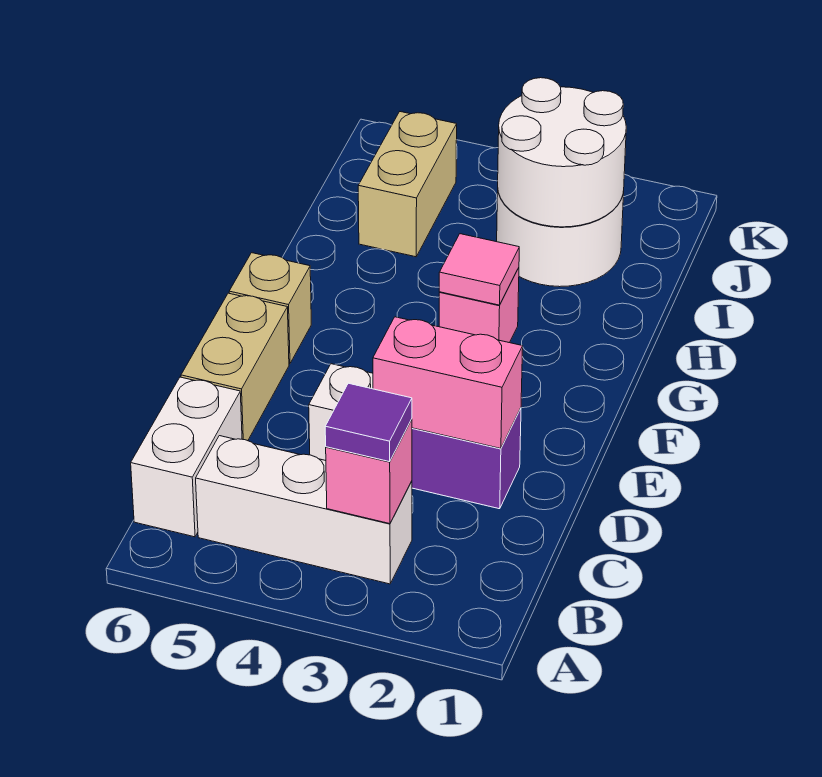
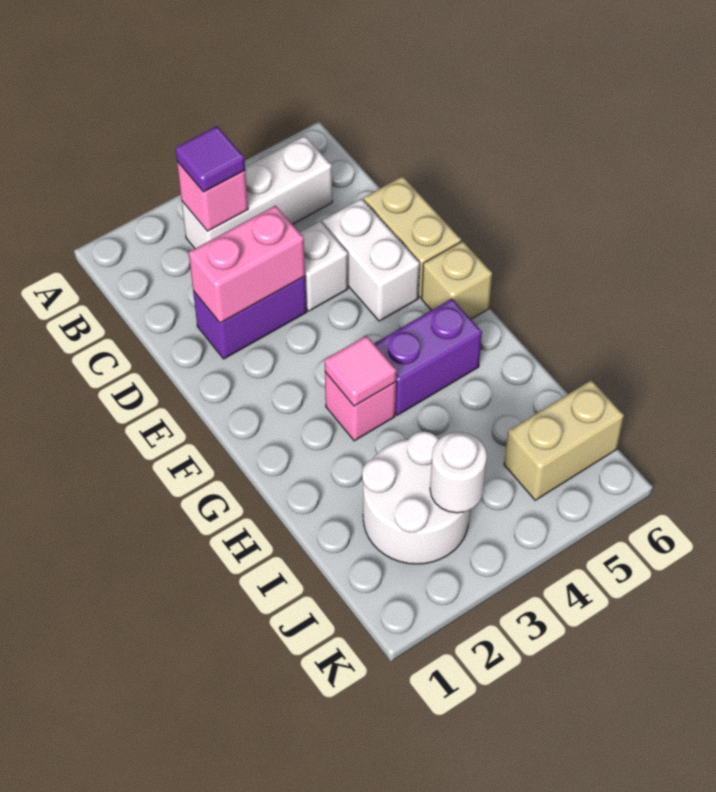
white brick B6:C6 level 1 -> white brick D5:E5 level 1
none -> purple brick G4:G5 level 1
white round brick I2:J3 level 2 -> white round brick J3 level 2
tan brick I5:J5 level 1 -> tan brick J5:J6 level 1

